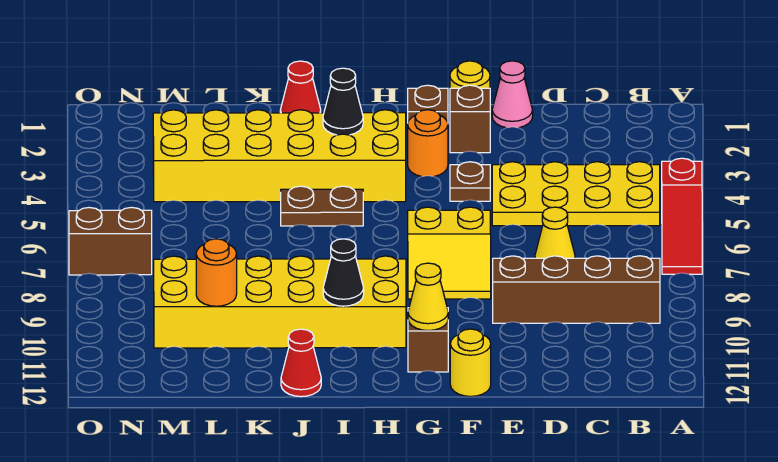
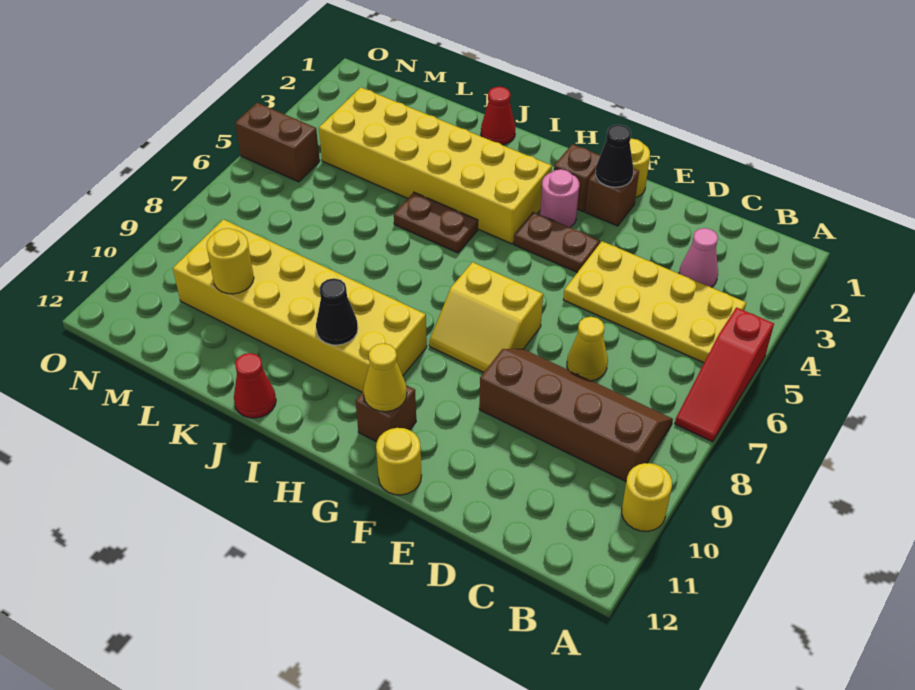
none -> yellow round brick A10 level 1
pink cone E1 level 1 -> pink cone C3 level 1
brown plate F4 level 1 -> brown plate F4:G4 level 1
orange round brick G3 level 1 -> pink round brick G3 level 1
black cone I3 level 2 -> black cone F2 level 2
orange round brick L10 level 2 -> yellow round brick L10 level 2
brown brick N7:O7 level 1 -> brown brick N5:O5 level 1

